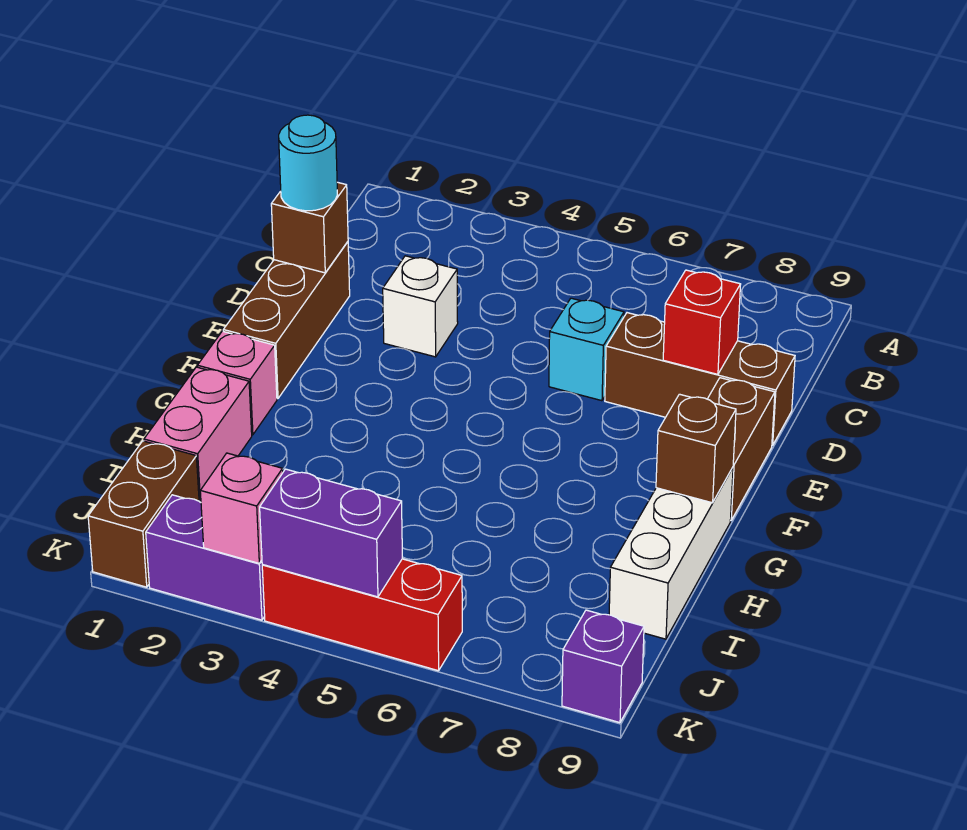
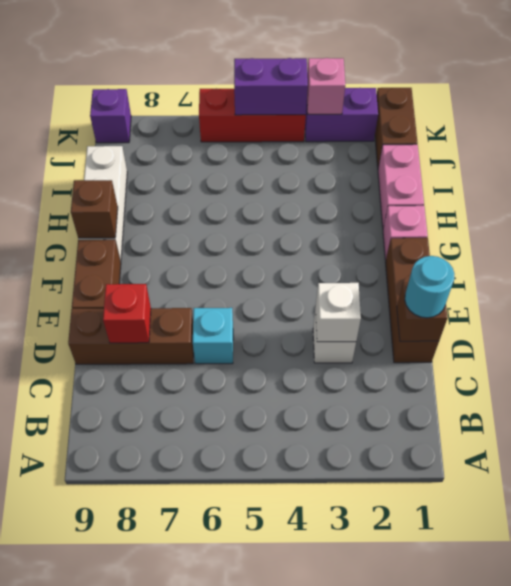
none -> white brick D3 level 2

